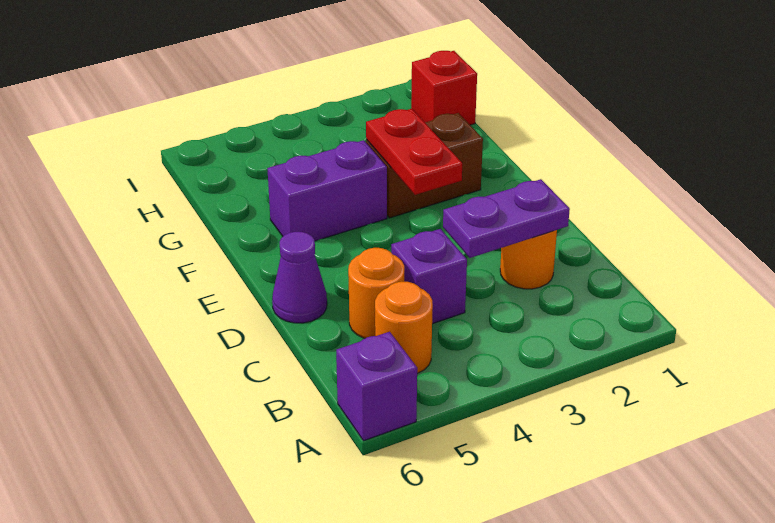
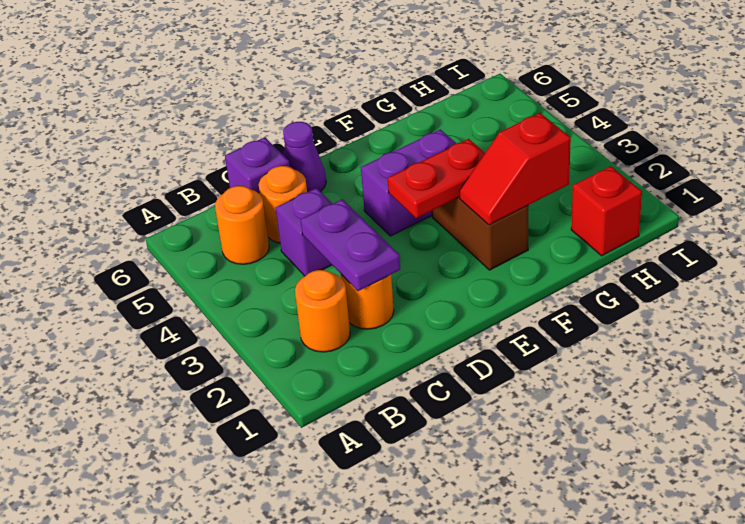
purple brick A6 level 1 -> purple brick C6 level 1
none -> orange round brick B2 level 1
none -> red slope F2:G2 level 2 top G
purple brick F4:F5 level 1 -> purple brick E4:F4 level 1

